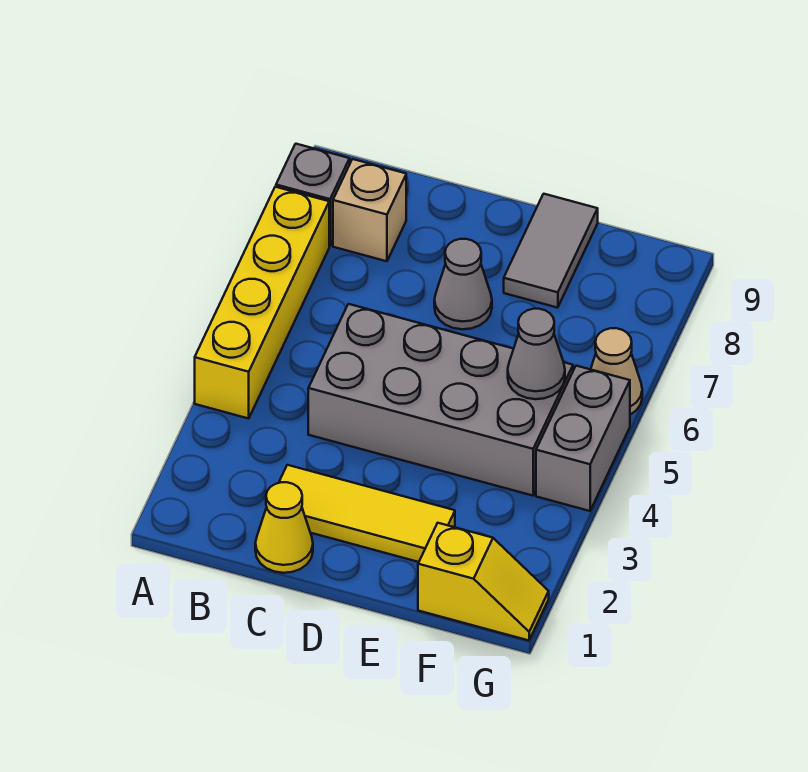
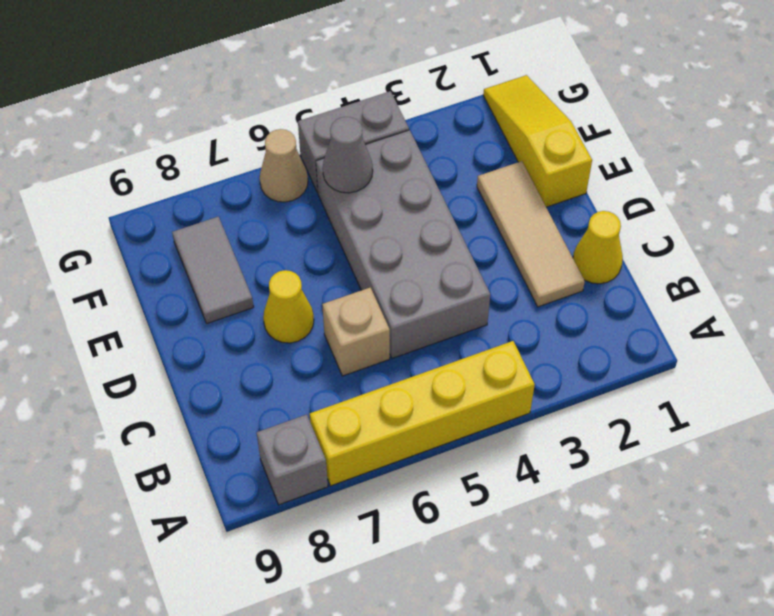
tan brick B8 level 1 -> tan brick C6 level 1
yellow tile C2:E2 level 1 -> tan tile C2:E2 level 1
grey cone D7 level 1 -> yellow cone D7 level 1
grey tile E8:E9 level 1 -> grey tile E8:F8 level 1
yellow slope F1:G1 level 1 top F -> yellow slope E1:G1 level 1 top E

